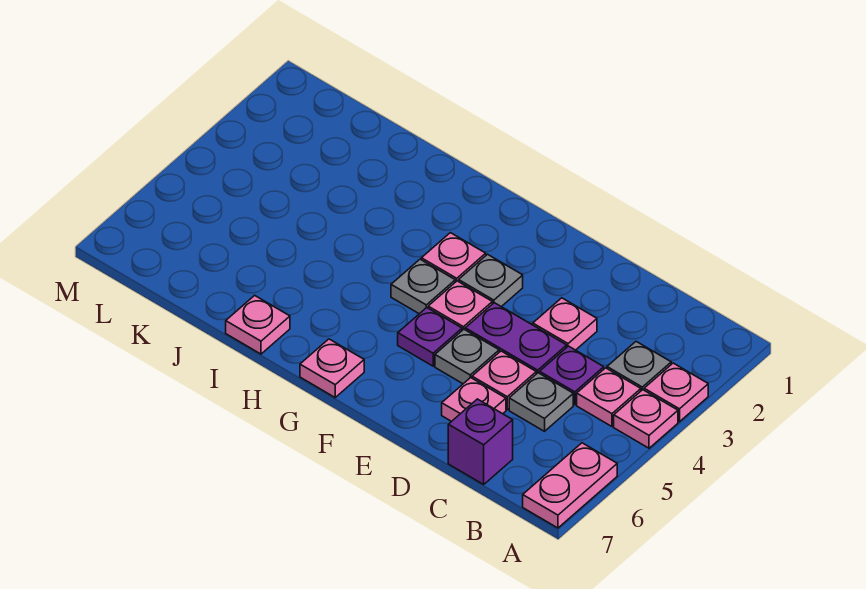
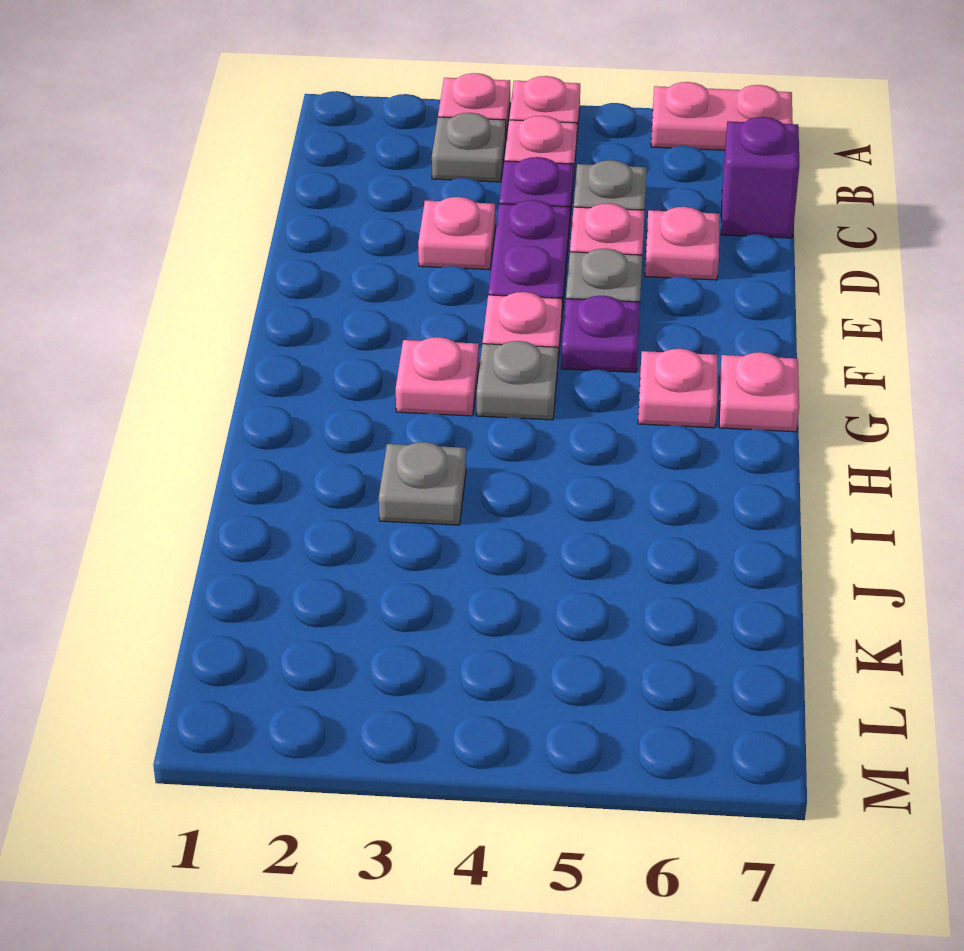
grey plate F3 level 1 -> grey plate I3 level 1
pink plate I7 level 1 -> pink plate G6 level 1

